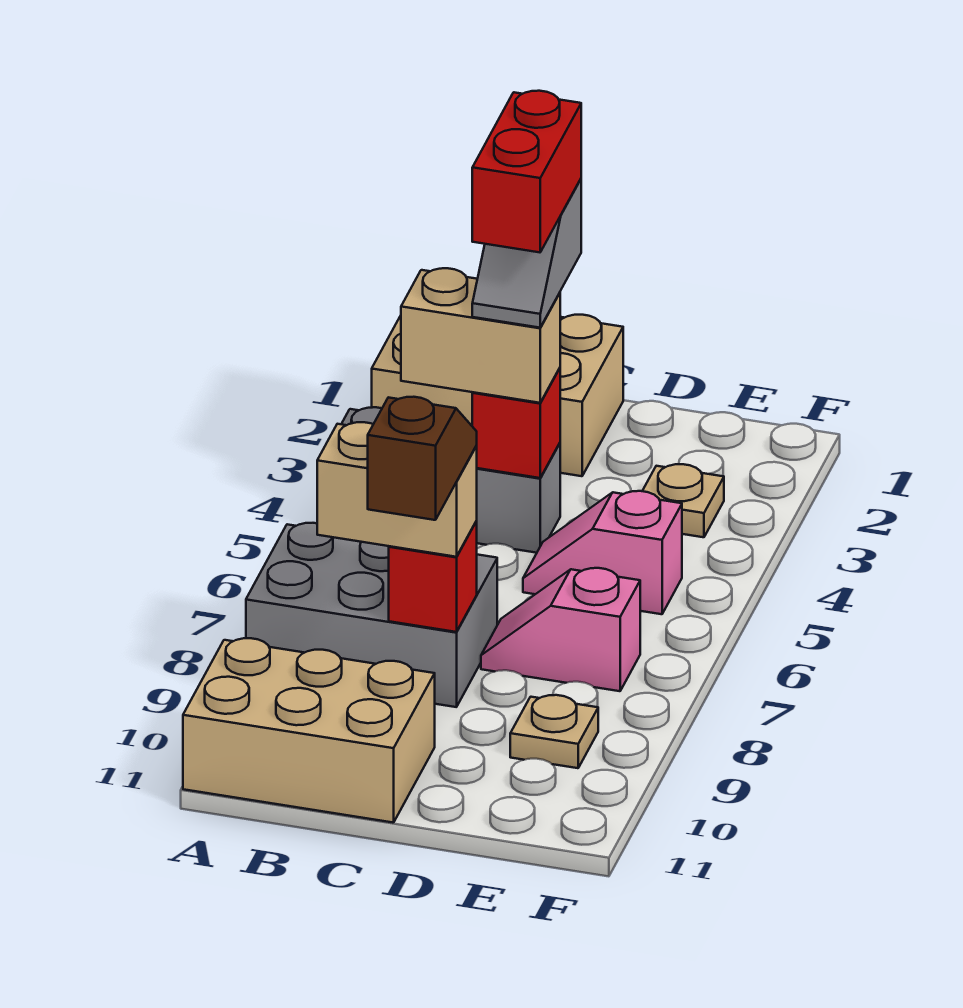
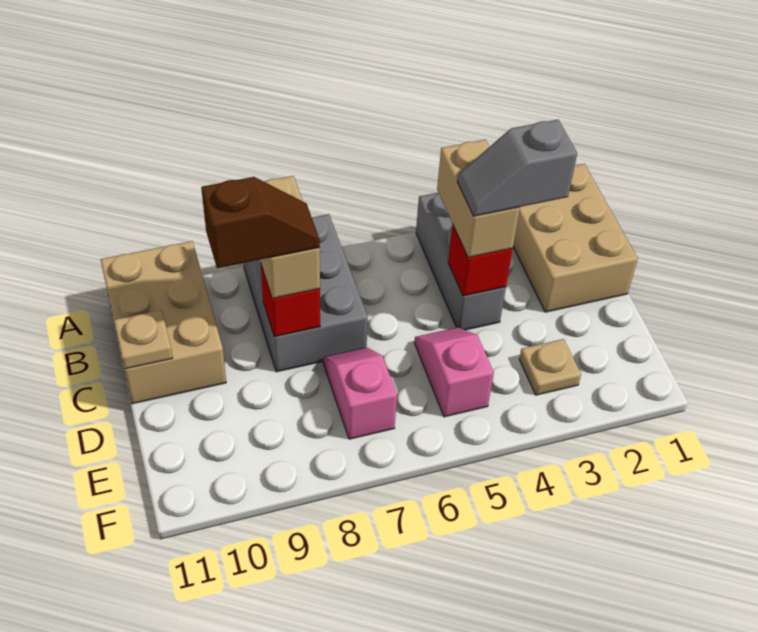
red brick C3:C4 level 5 -> none
tan plate E9 level 1 -> tan plate C11 level 2

